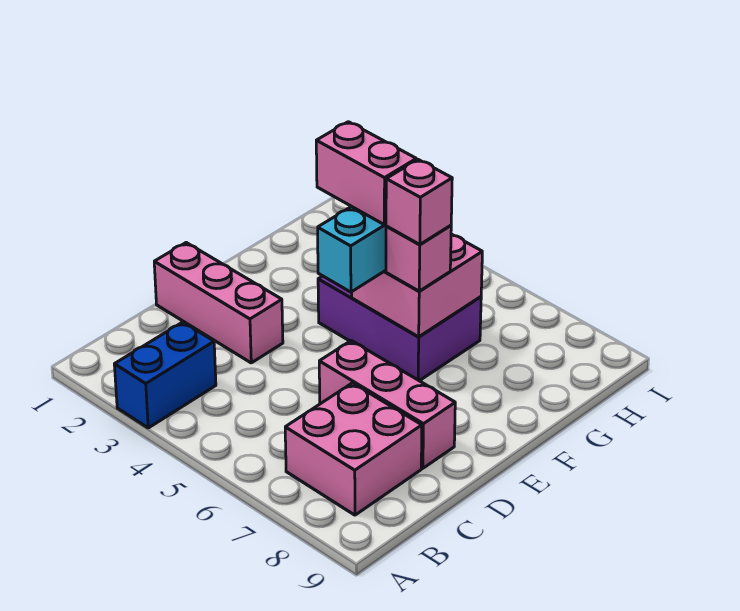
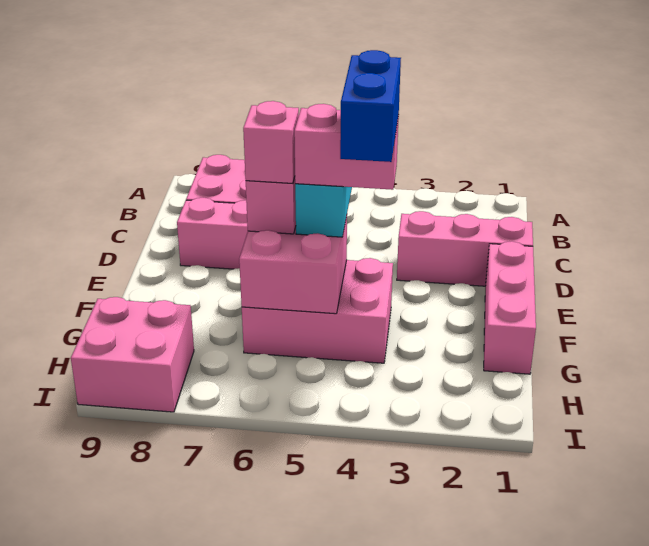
blue brick A3:B3 level 1 -> blue brick F4:G4 level 5
none -> pink brick E1:G1 level 1
purple brick F4:G6 level 1 -> pink brick F4:G6 level 1
none -> pink brick H8:I9 level 1

